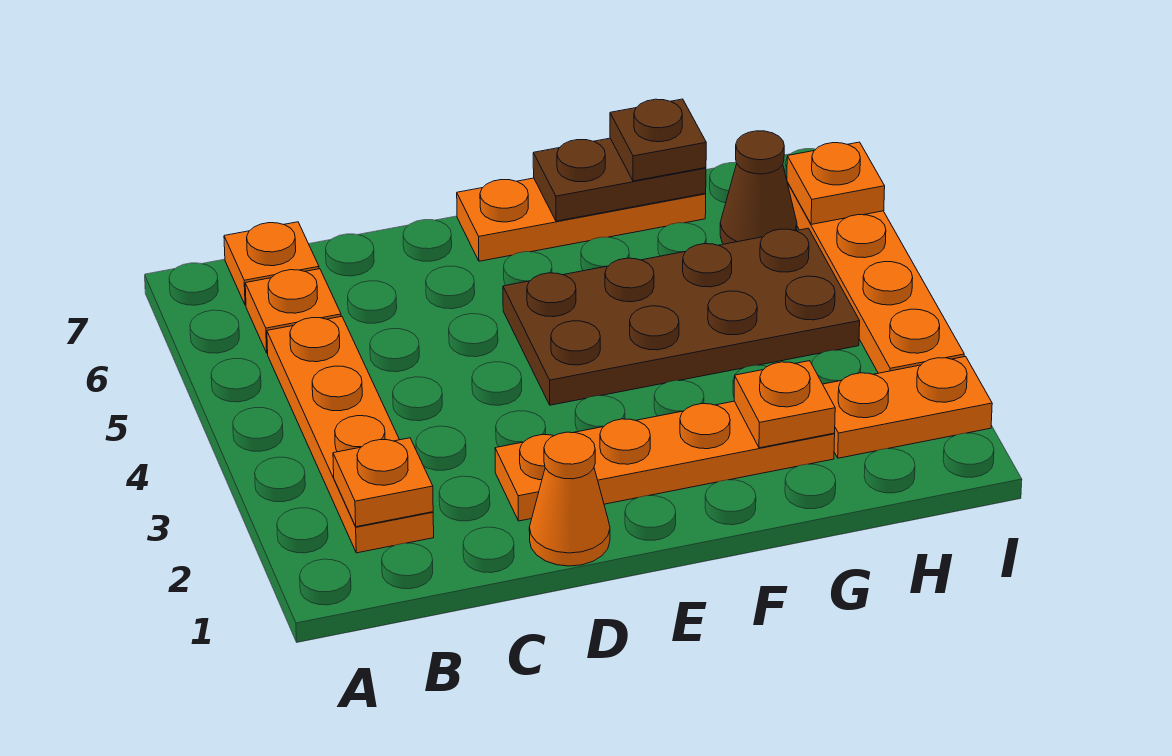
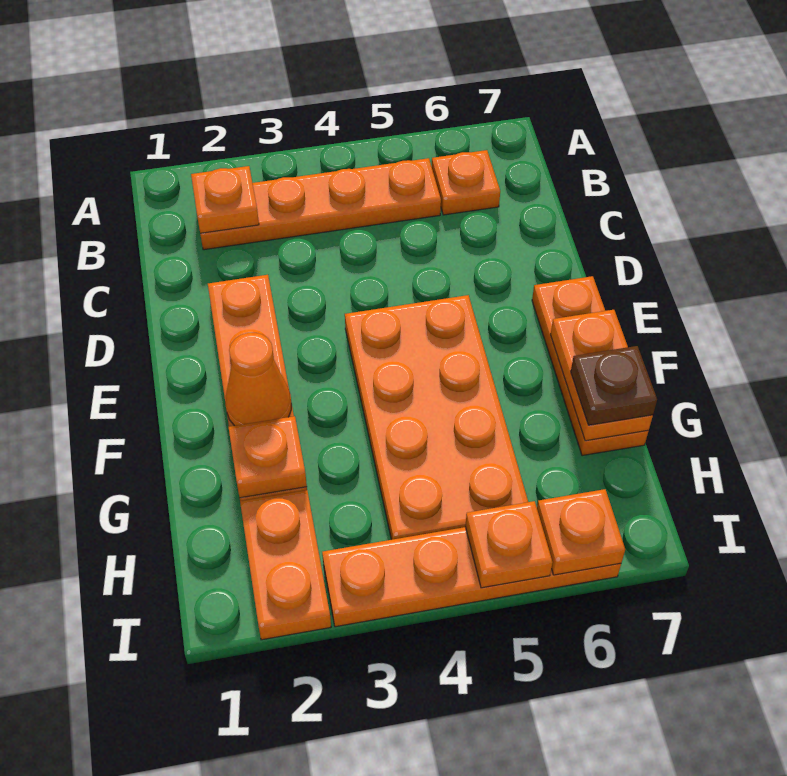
orange plate B7 level 1 -> orange plate I5 level 2
orange cone D1 level 1 -> orange cone F2 level 2
brown plate E4:H5 level 1 -> orange plate E4:H5 level 1
brown plate F7:G7 level 2 -> orange plate F7:G7 level 2
brown cone H6 level 1 -> none

